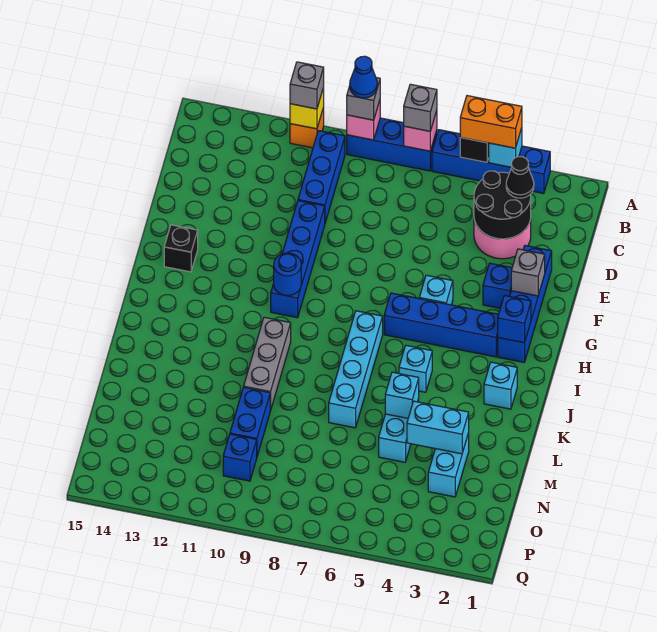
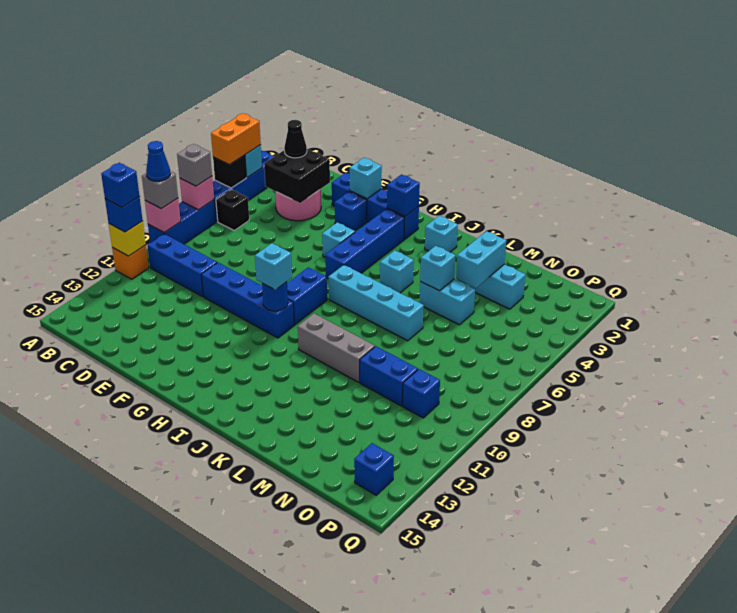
grey brick A11 level 3 -> blue brick A11 level 3
none -> blue brick A11 level 4
black round brick C3:D4 level 2 -> black brick C3:D4 level 2
grey brick F2 level 2 -> cyan brick F2 level 2
black brick G14 level 1 -> black brick B6 level 1
none -> blue brick H8:H9 level 1
none -> cyan brick H10 level 3
none -> blue brick P14 level 1

